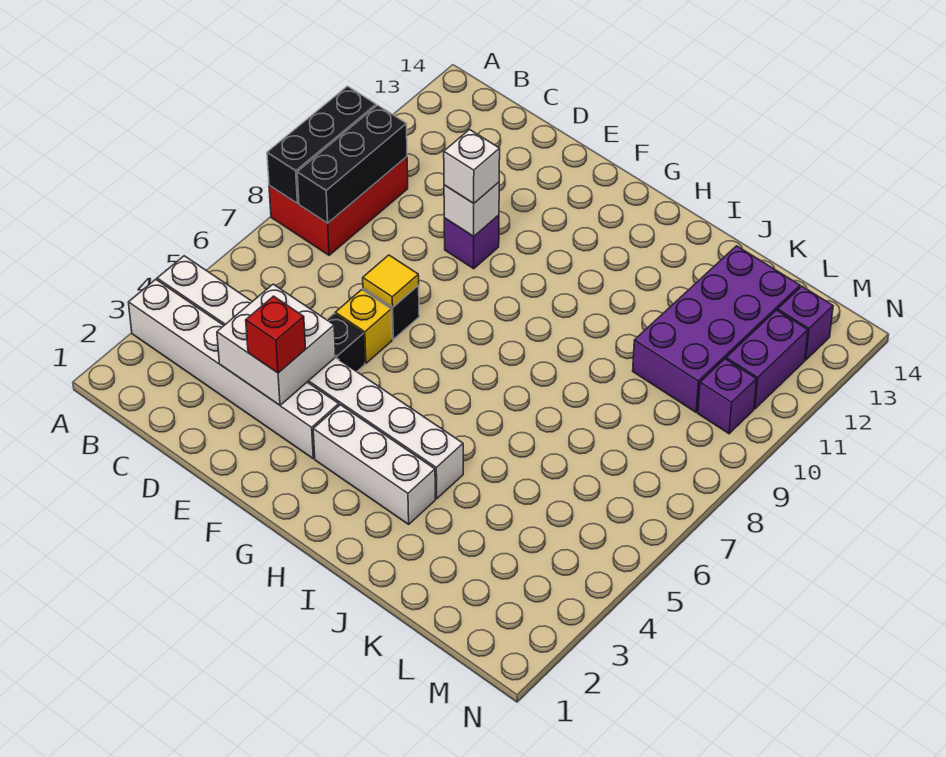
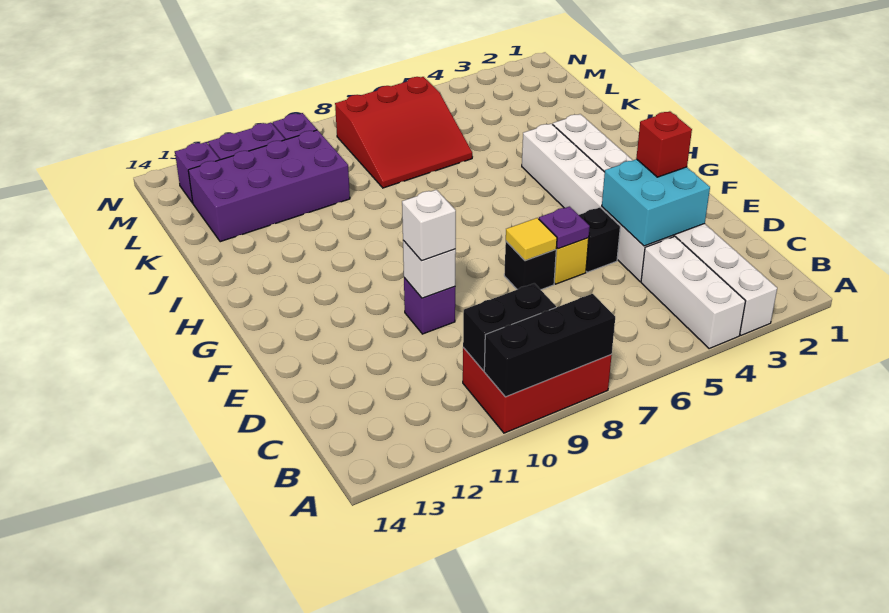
black brick B8:B10 level 2 -> black brick B9:B10 level 2
white brick D3:E4 level 2 -> cyan brick D3:E4 level 2
none -> purple plate E6 level 2
none -> red slope K6:M8 level 1 top M

